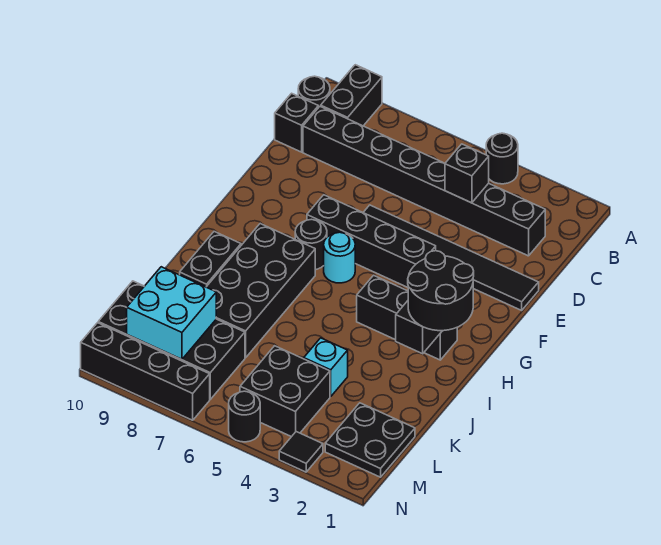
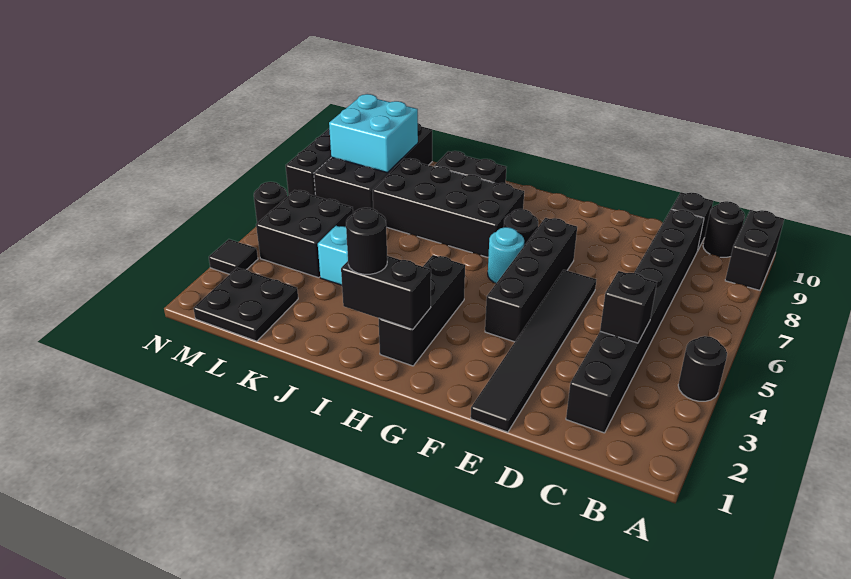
black brick A9:B9 level 1 -> black brick A9:A10 level 1
black round brick H1:I2 level 3 -> black round brick I2 level 3

